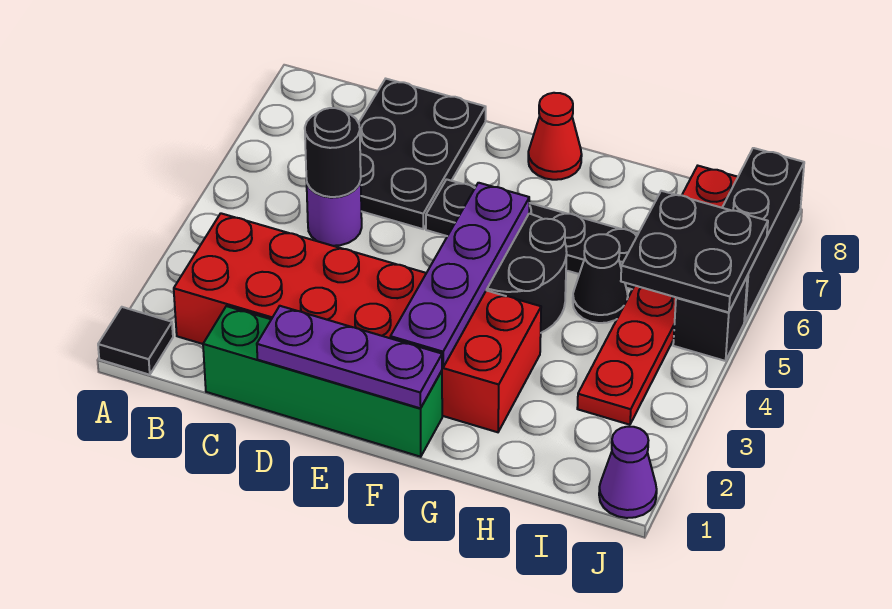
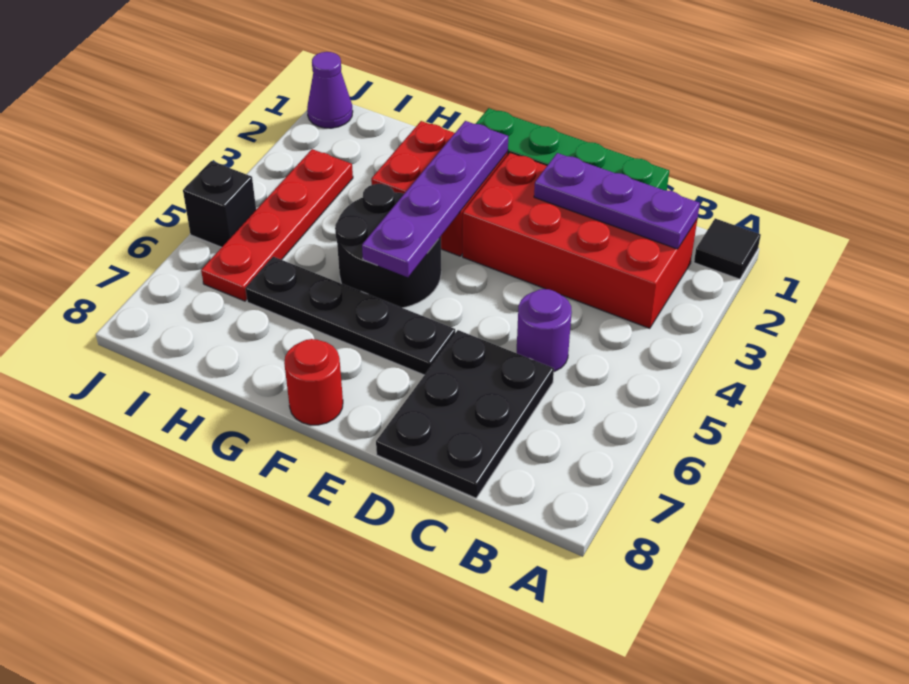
black round brick C5 level 2 -> none
purple plate D1:F1 level 2 -> purple plate B2:D2 level 2
red cone F8 level 1 -> red round brick F8 level 1
black cone H5 level 1 -> none
red plate I3:I8 level 1 -> red plate I3:I6 level 1
black plate I5:J6 level 2 -> none
black brick J6:J8 level 1 -> none

